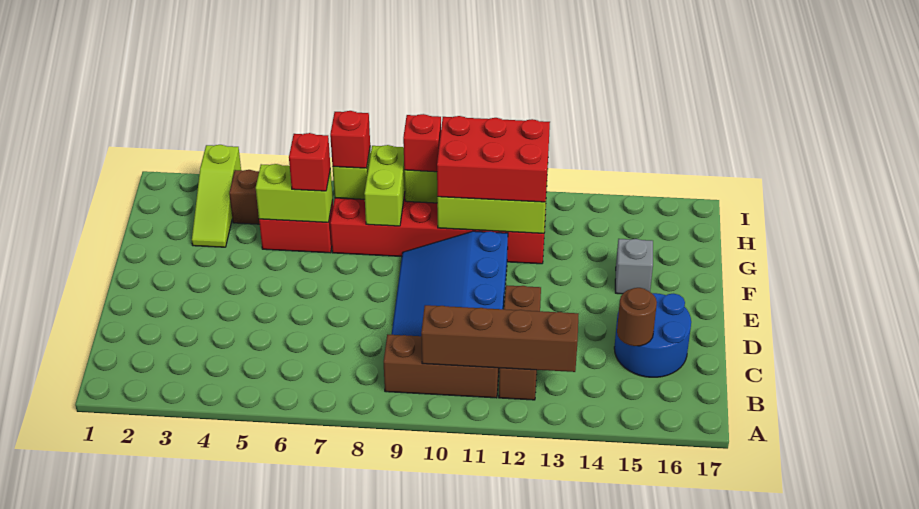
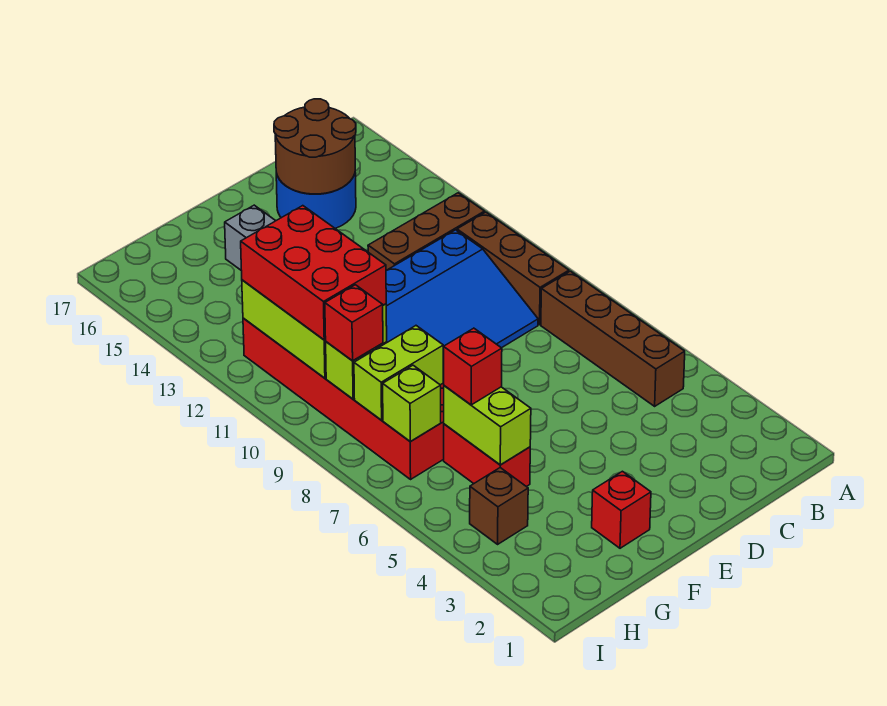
brown brick B10:B13 level 2 -> brown brick B5:B8 level 1
brown round brick C15 level 2 -> brown round brick C15:D16 level 2
lime slope G3:I3 level 1 top I -> none
red brick H7 level 3 -> red brick F2 level 1

